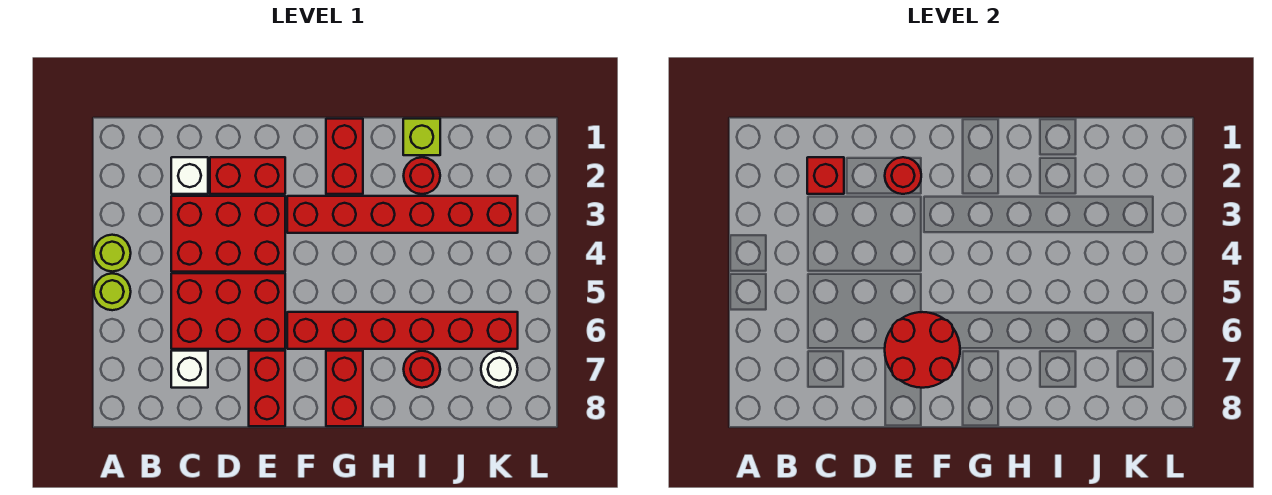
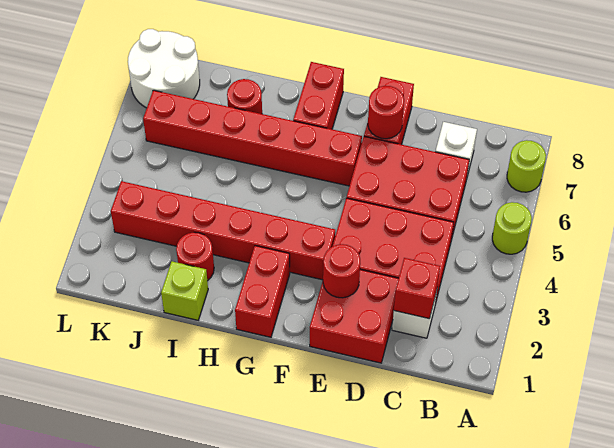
lime round brick A4 level 1 -> lime round brick A7 level 1
red brick D2:E2 level 1 -> red brick D1:E2 level 1
red round brick E6:F7 level 2 -> red round brick E7 level 2
white round brick K7 level 1 -> white round brick K7:L8 level 1

